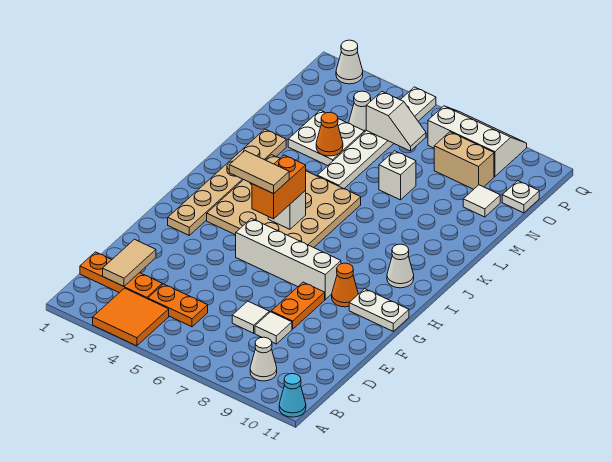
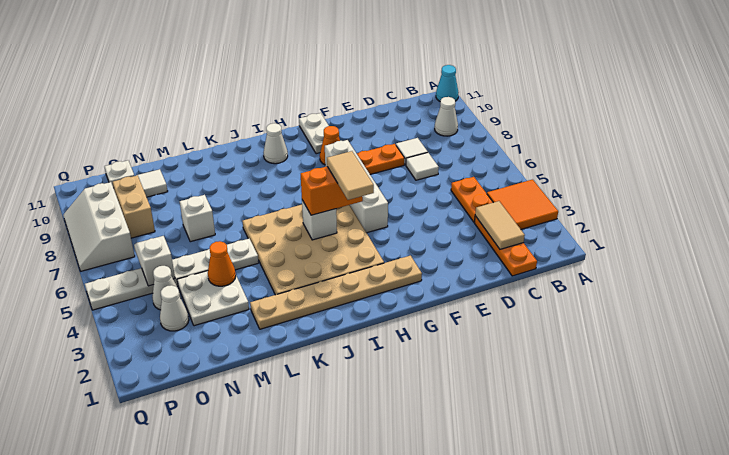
tan tile C2:D2 level 2 -> tan tile C2:C3 level 2
white cone Q2 level 1 -> white cone O3 level 1

